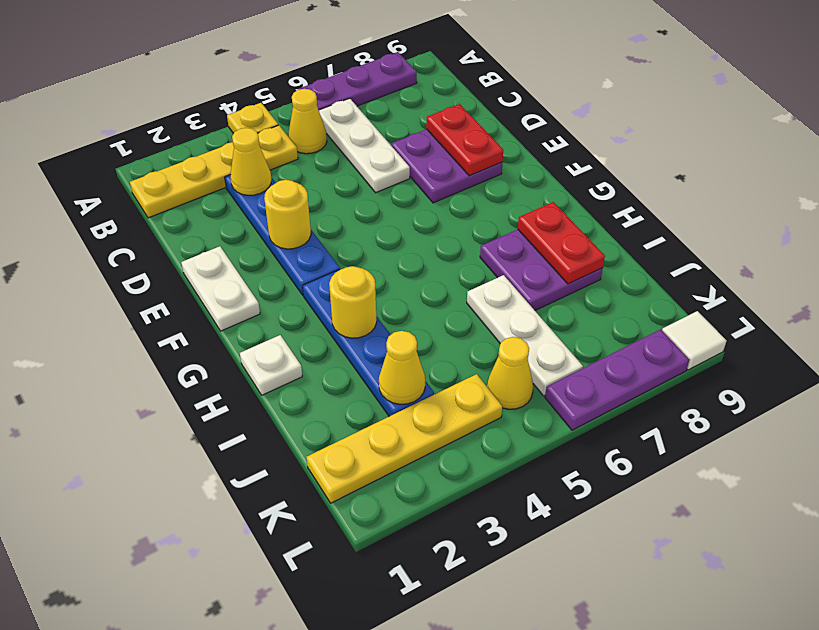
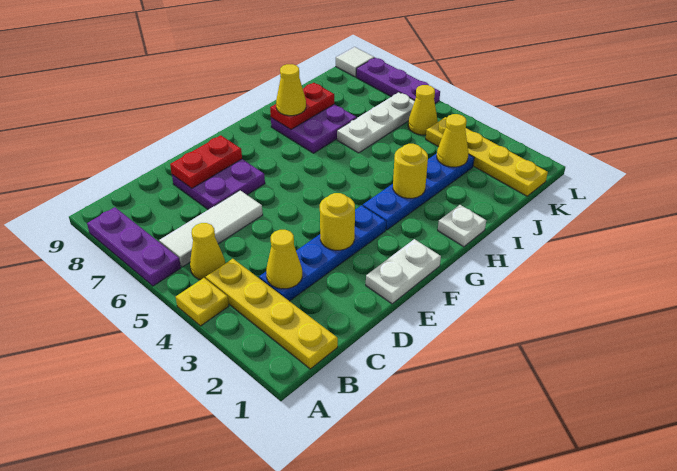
white plate B6:D6 level 1 -> white tile B6:D6 level 1
none -> yellow cone H8 level 3

